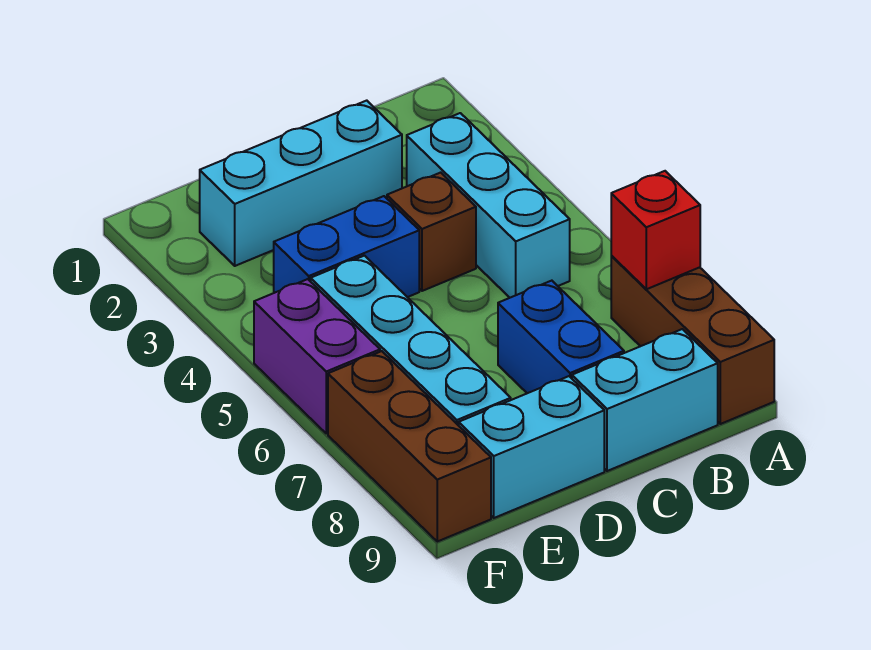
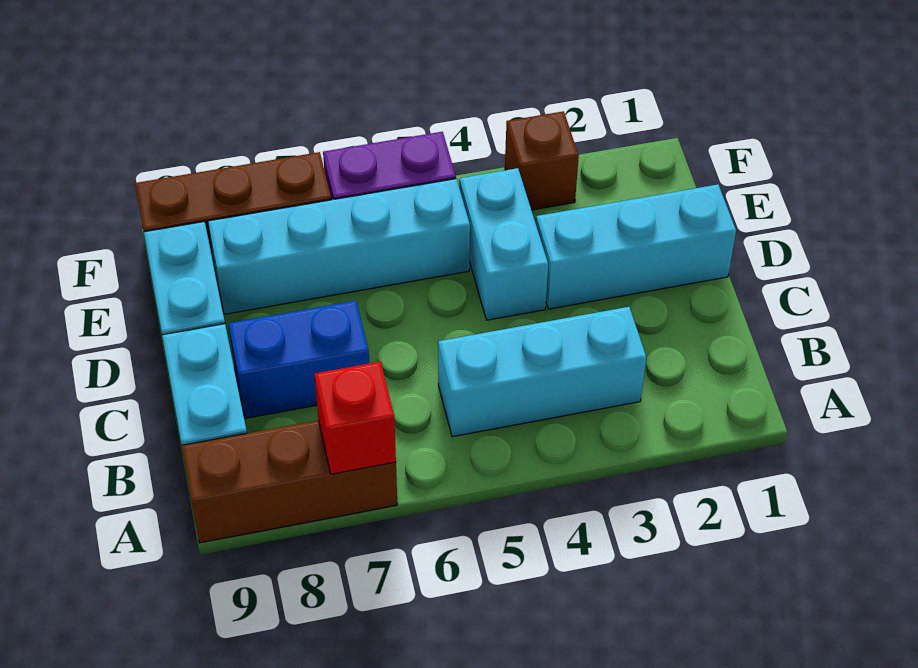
cyan brick C2:E2 level 1 -> cyan brick D1:D3 level 1
brown brick C4 level 1 -> brown brick F3 level 1
blue brick D4:E4 level 1 -> cyan brick D4:E4 level 1

